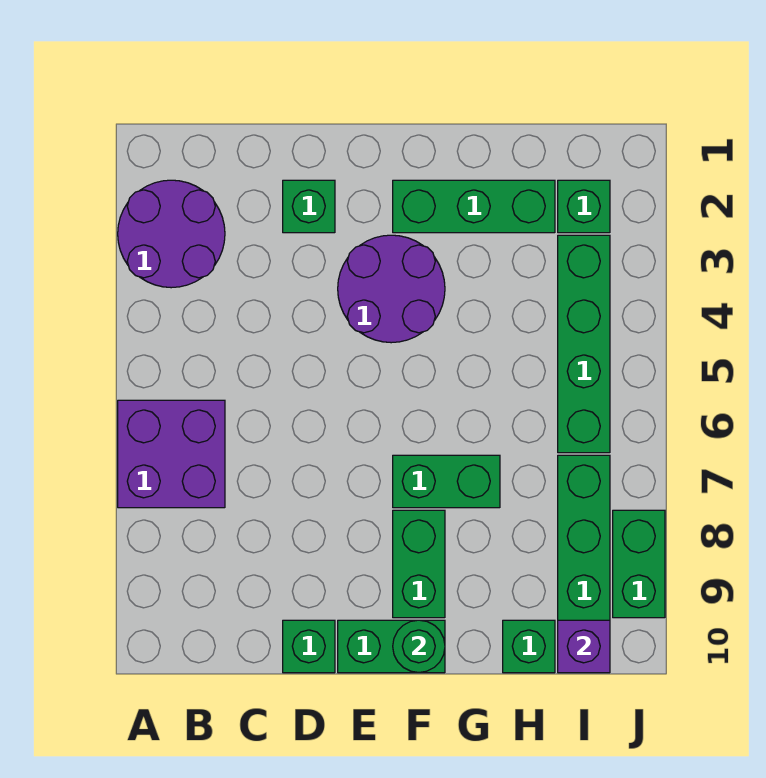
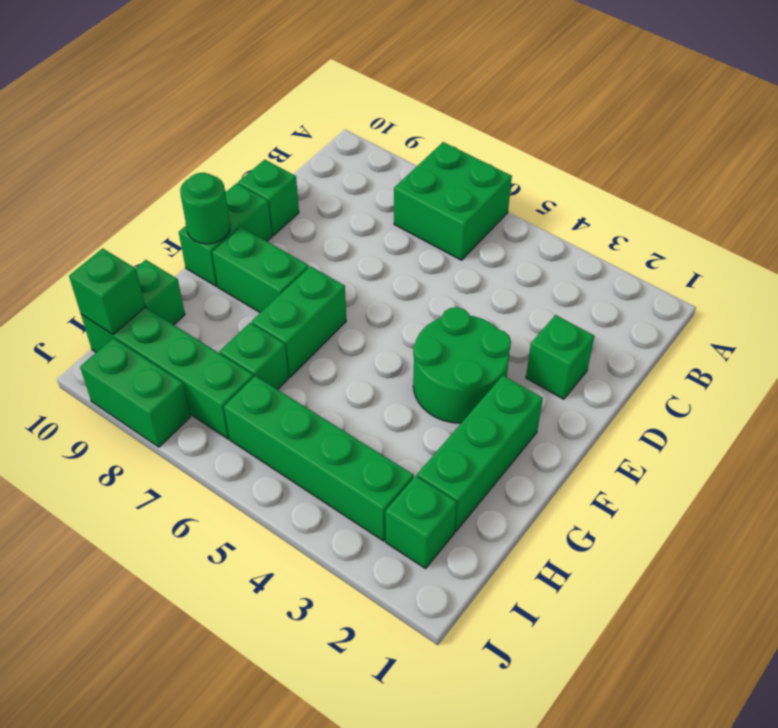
purple round brick A2:B3 level 1 -> none
purple brick A6:B7 level 1 -> green brick A6:B7 level 1
purple round brick E3:F4 level 1 -> green round brick E3:F4 level 1
none -> green brick H7 level 1
purple brick I10 level 2 -> green brick I10 level 2

